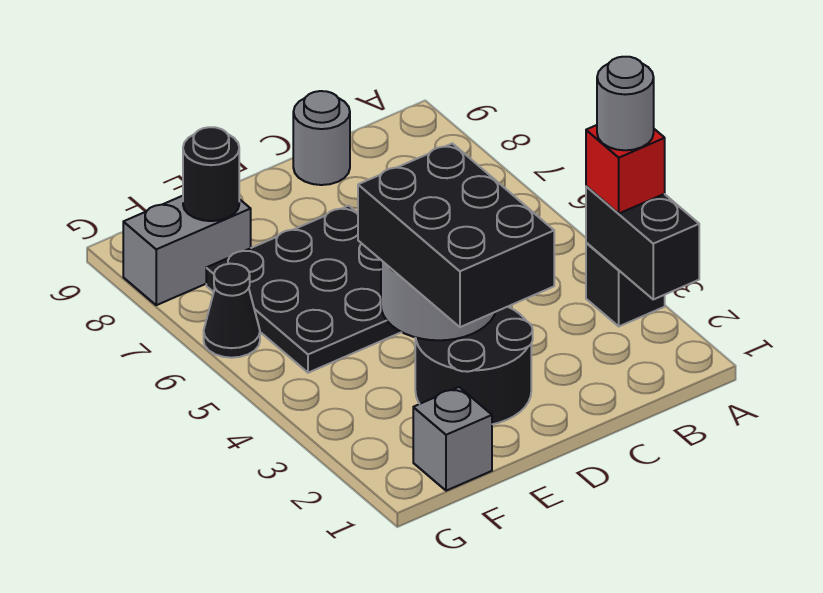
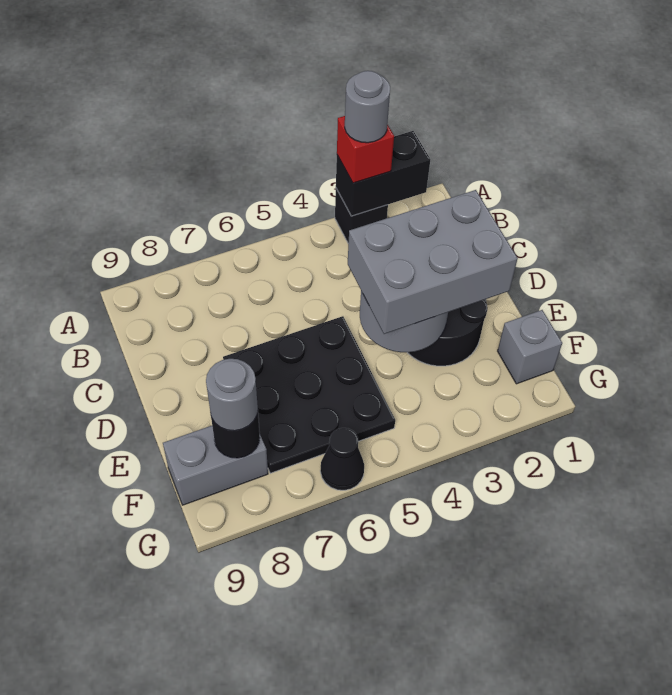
grey round brick C9 level 1 -> grey round brick F8 level 3
black brick D2:E4 level 3 -> grey brick D2:E4 level 3
grey brick F8:G8 level 1 -> grey brick F8:F9 level 1

